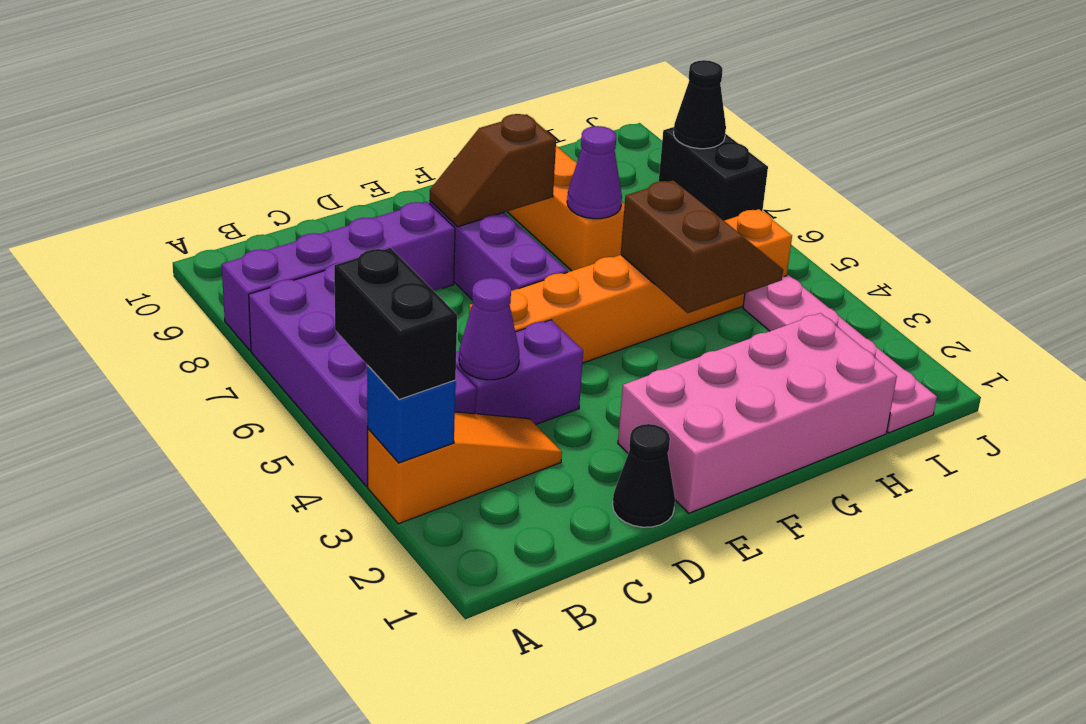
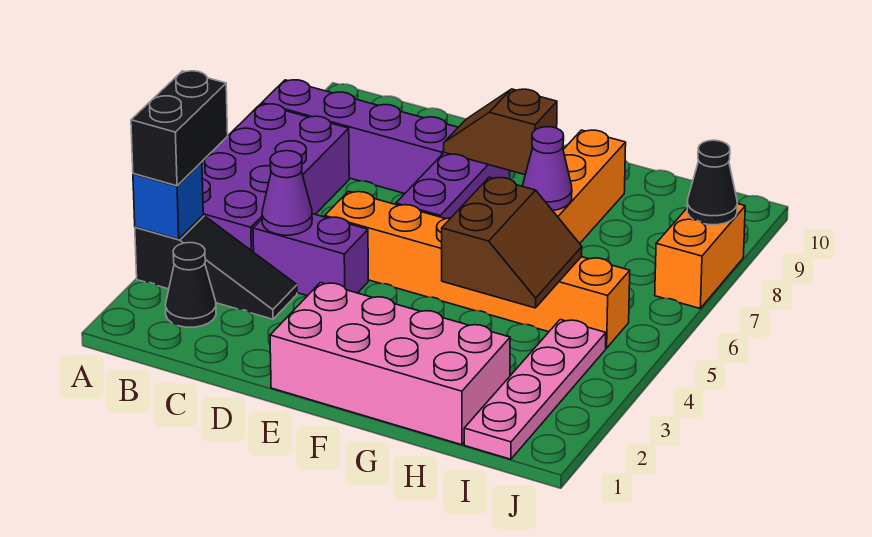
orange slope A3:C3 level 1 top A -> black slope A3:C3 level 1 top A
black cone D1 level 1 -> black cone B2 level 1
black brick J7:J8 level 1 -> orange brick J7:J8 level 1

